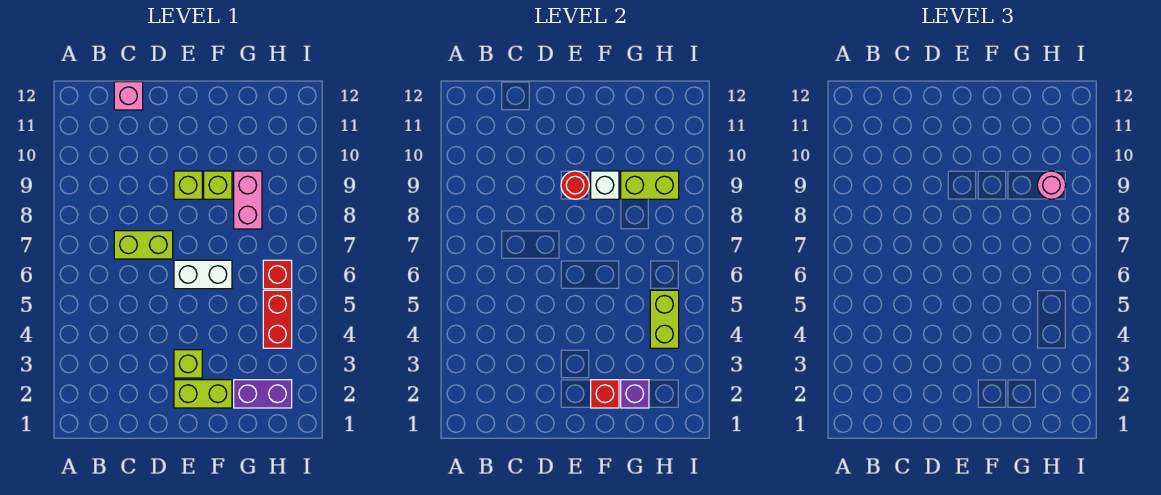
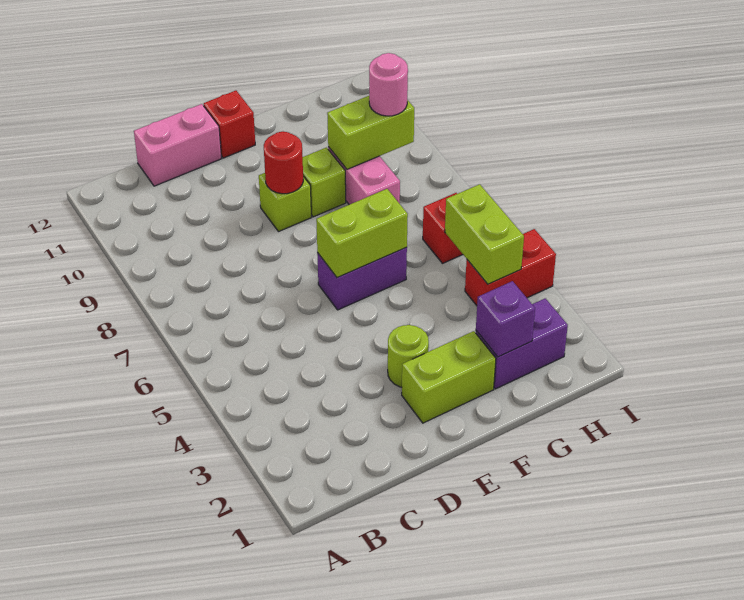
lime brick C7:D7 level 1 -> lime brick E6:F6 level 2
pink brick C12 level 1 -> pink brick C12:D12 level 1
lime brick E3 level 1 -> lime round brick E3 level 1
white brick E6:F6 level 1 -> purple brick E6:F6 level 1
red brick F2 level 2 -> red brick E12 level 1
white brick F9 level 2 -> none
red brick H4:H5 level 1 -> red brick H4:I4 level 1

